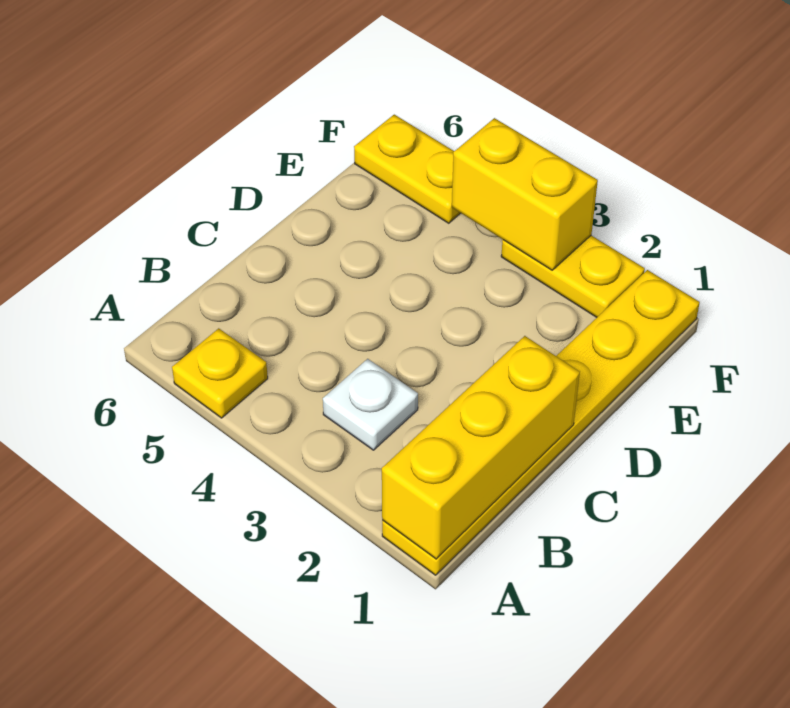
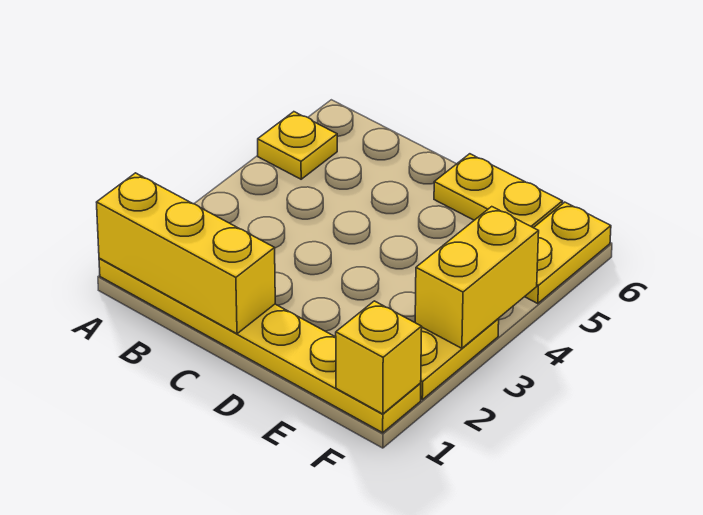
white plate B3 level 1 -> none
none -> yellow plate D6:E6 level 1
none -> yellow brick F1 level 2

